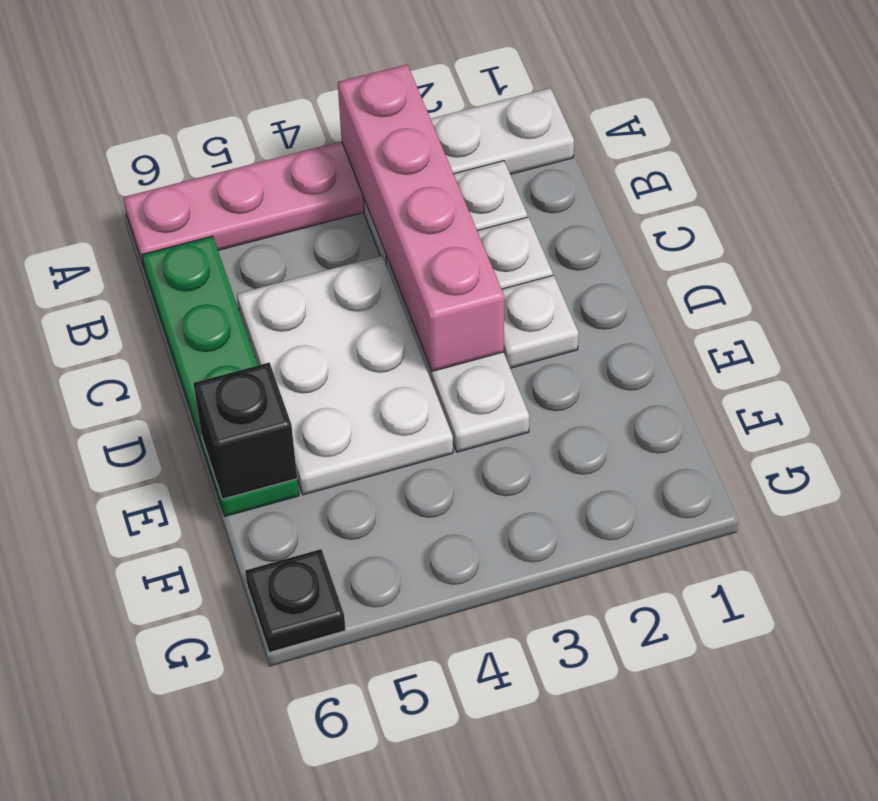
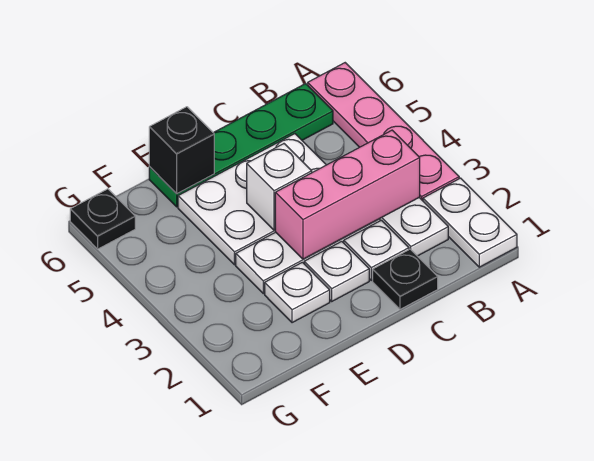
pink brick A3:D3 level 2 -> pink brick B3:D3 level 2
none -> black plate C1 level 1
none -> white brick D4 level 2
none -> white plate E2 level 1

